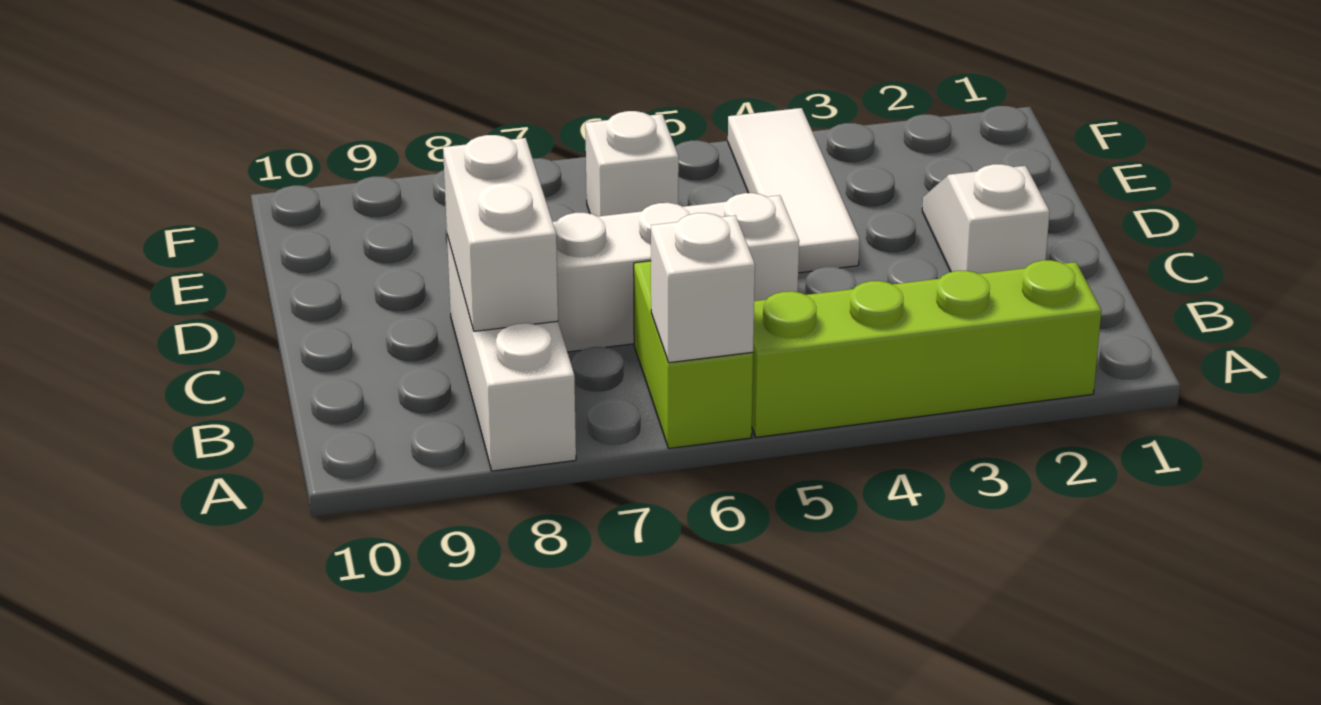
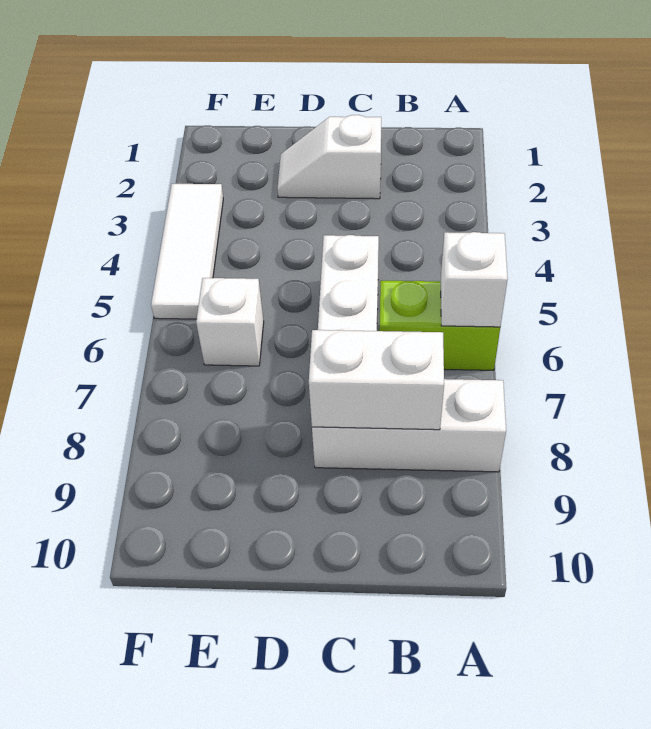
lime brick A2:A5 level 1 -> none
white tile D4:F4 level 1 -> white tile F3:F5 level 1

